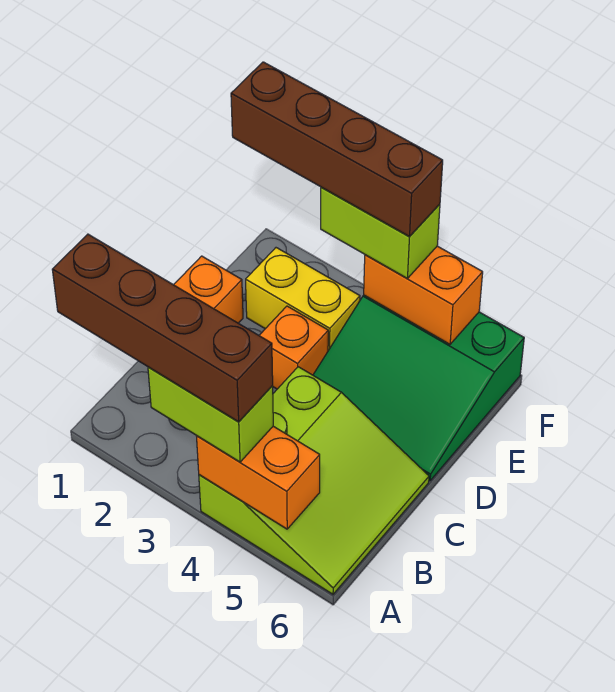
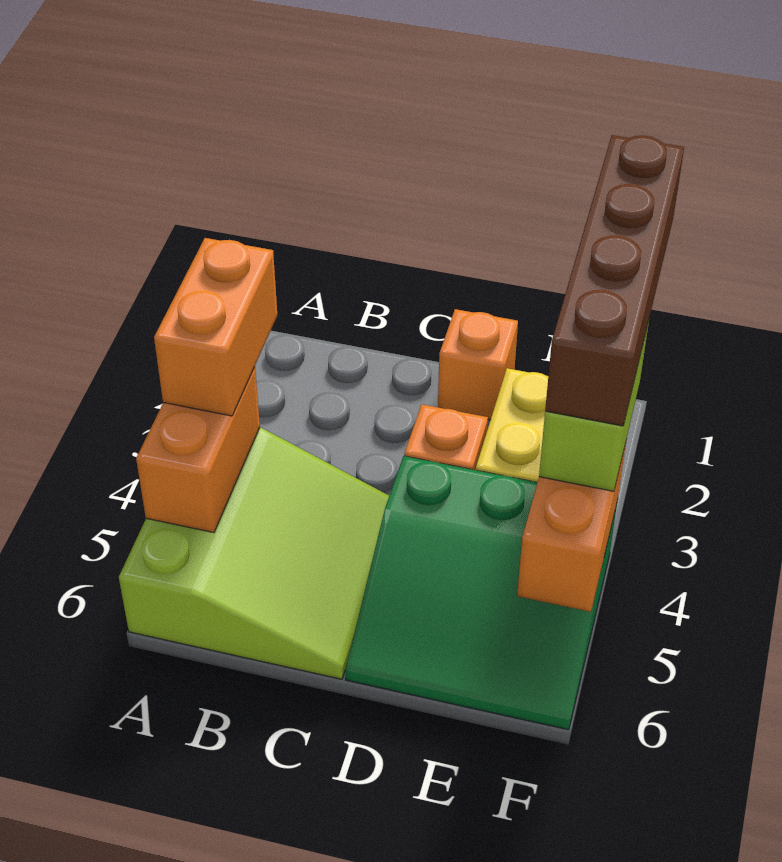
brown brick A1:A4 level 4 -> none
lime brick A3:A4 level 3 -> orange brick A3:A4 level 3
lime slope A4:C6 level 1 top 4 -> lime slope A4:C6 level 1 top A
green slope D4:F6 level 1 top F -> green slope D4:F6 level 1 top 4

